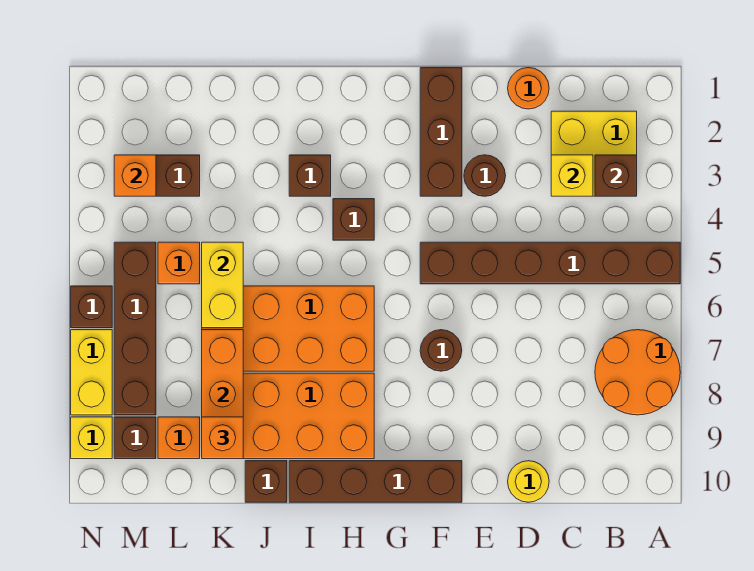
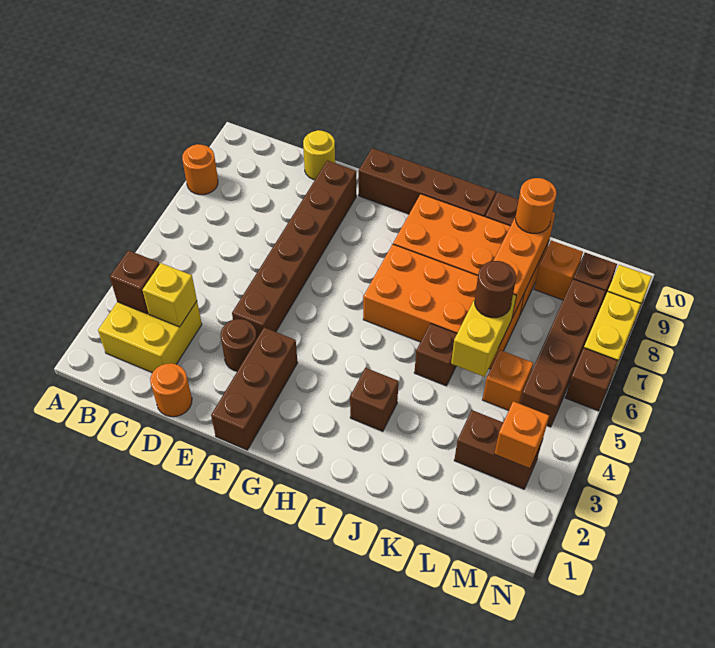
brown brick A5:F5 level 1 -> brown brick E4:E9 level 1
orange round brick A7:B8 level 1 -> orange round brick A8 level 1
brown round brick F7 level 1 -> brown round brick K6 level 3
brown brick H4 level 1 -> brown brick J5 level 1
orange brick K9 level 3 -> orange round brick K9 level 3

